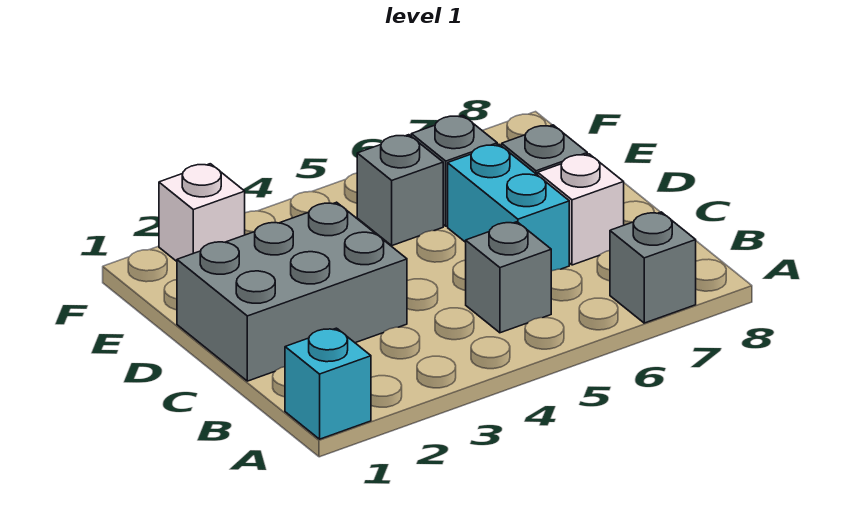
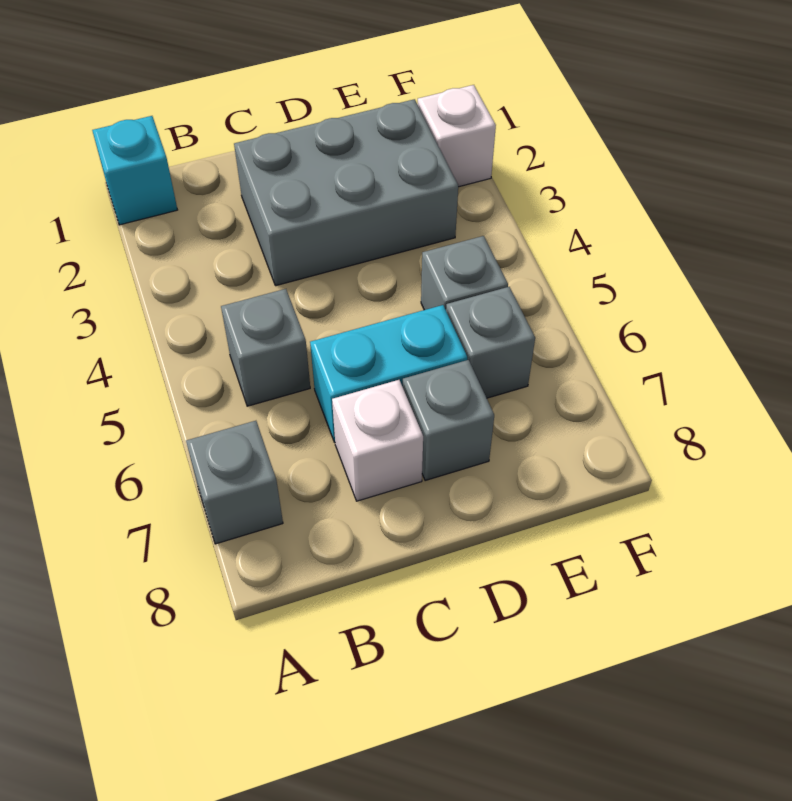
grey brick C1:D3 level 1 -> grey brick C2:E3 level 1

